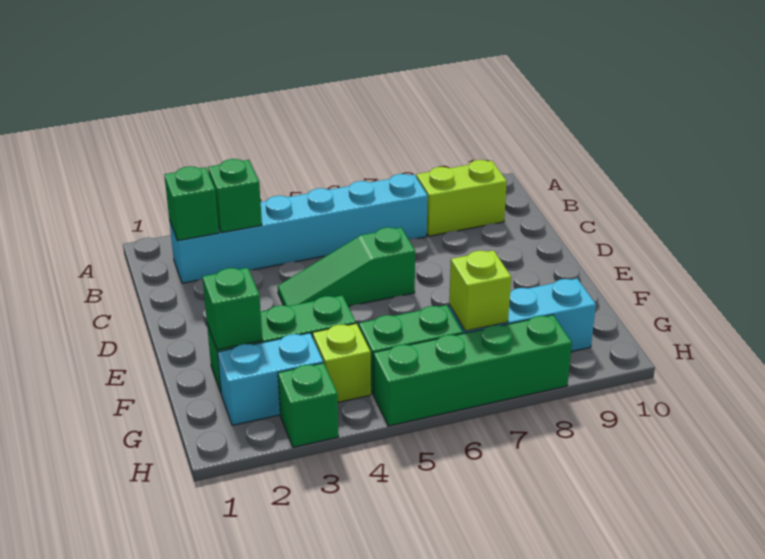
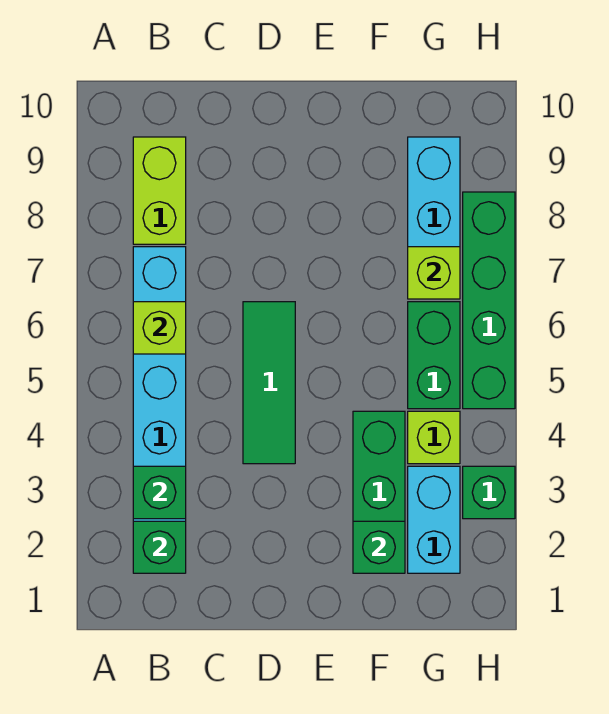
none -> lime brick B6 level 2
green slope D4:D6 level 1 top 6 -> green tile D4:D6 level 1

